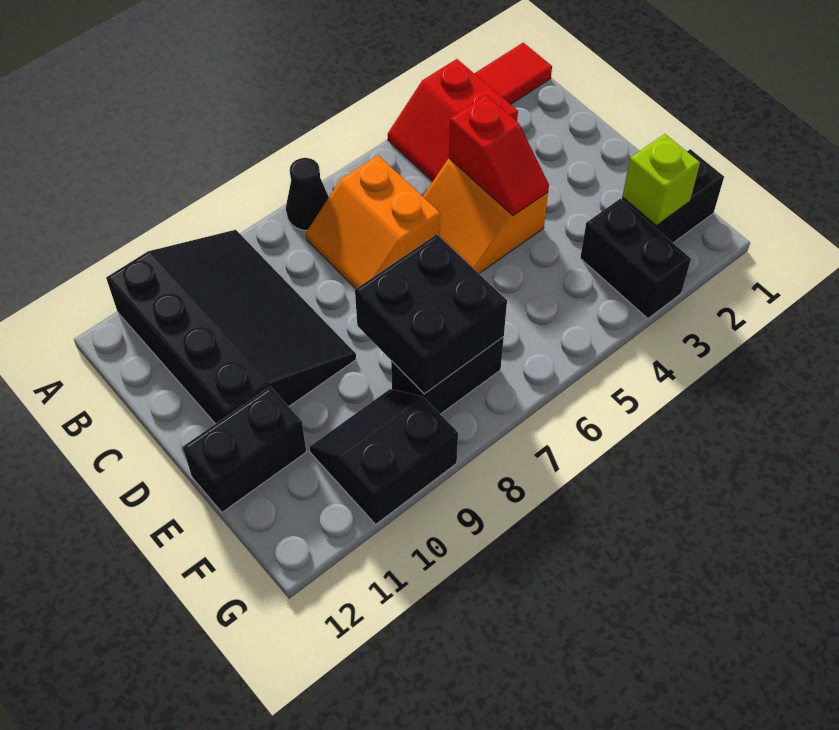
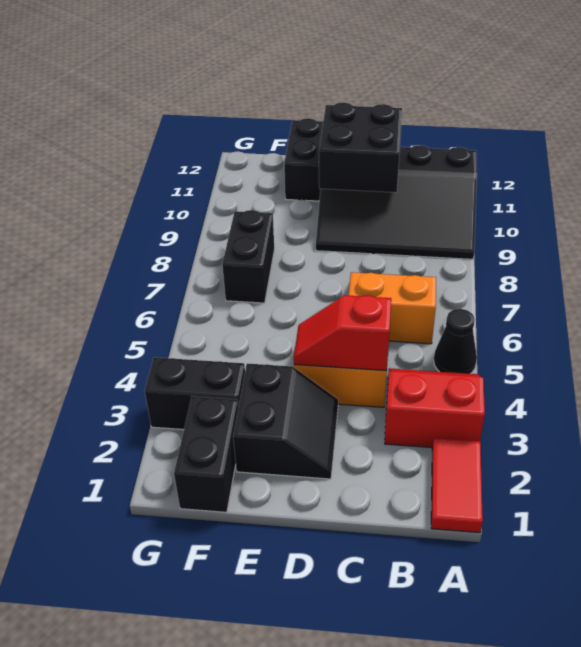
black cone A7 level 1 -> black cone A5 level 1
black brick E7:F8 level 2 -> black brick C10:D11 level 2
lime brick F2 level 2 -> none
black slope F9:G10 level 1 top G -> black slope D2:E3 level 1 top E

